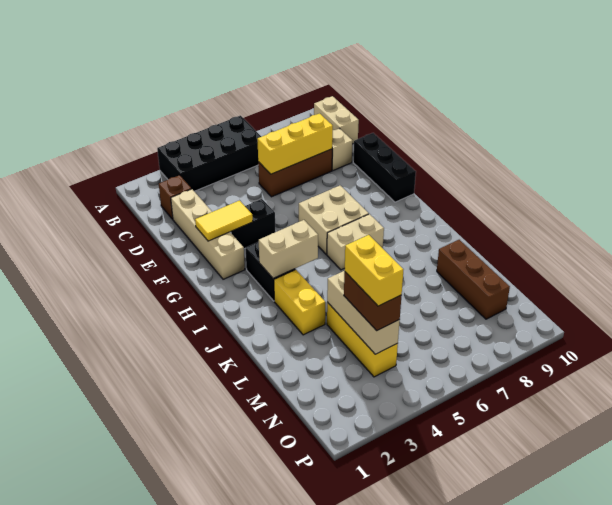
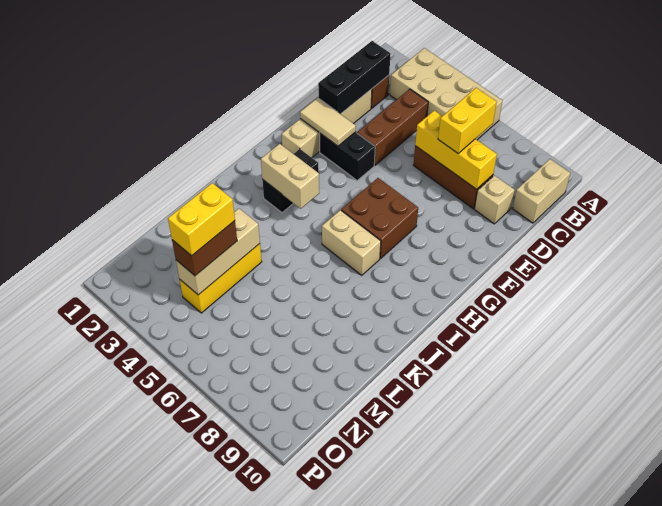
black brick A3:B6 level 1 -> tan brick A3:B6 level 1
black brick E10:G10 level 1 -> black brick C2:E2 level 2
yellow tile F2:F3 level 2 -> tan tile F2:F3 level 2
tan brick G6:H7 level 1 -> brown brick G6:H7 level 1
yellow brick J3:K3 level 1 -> yellow brick C7:D7 level 3
brown brick L9:N9 level 1 -> brown brick C4:E4 level 1

